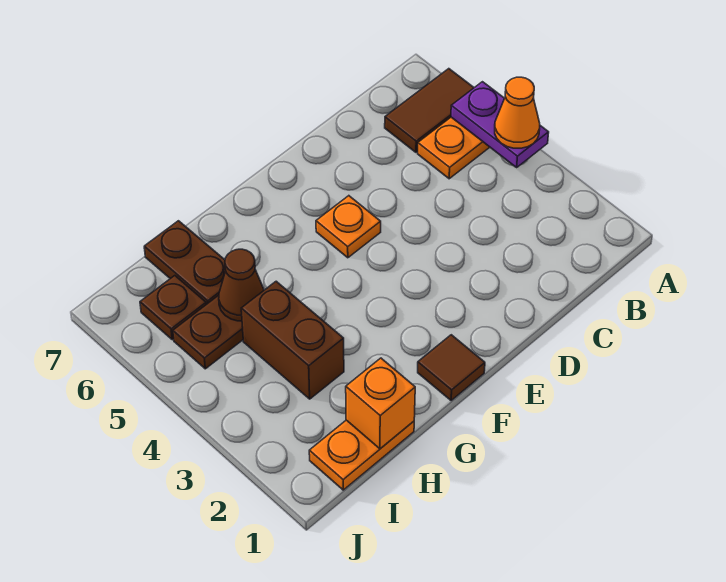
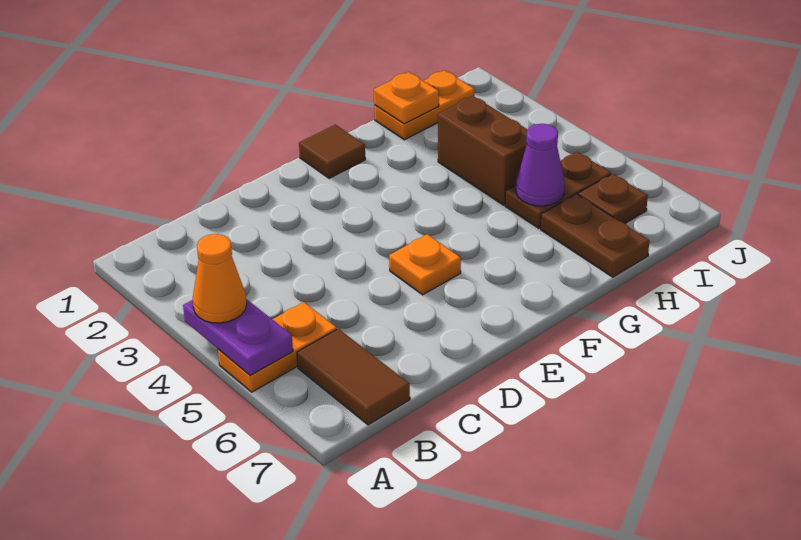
brown tile A6:B6 level 1 -> brown tile B6:B7 level 1
orange brick H1 level 2 -> orange plate H1 level 2
brown cone H5 level 2 -> purple cone H5 level 2

